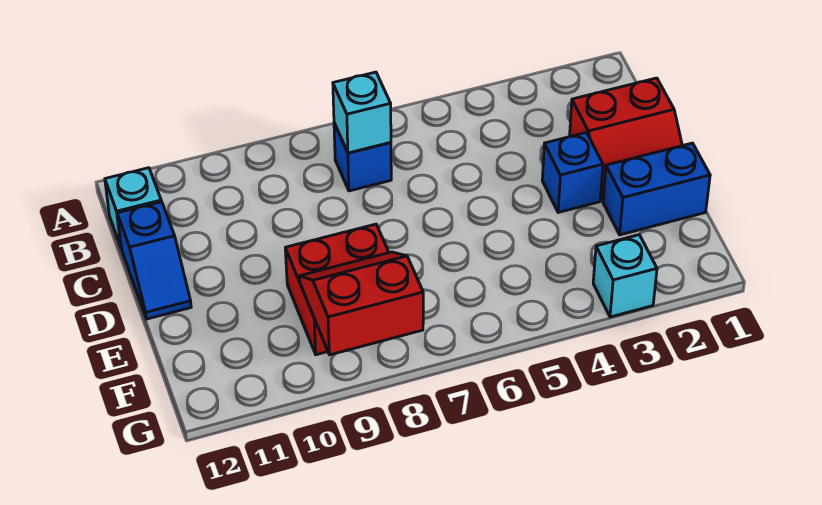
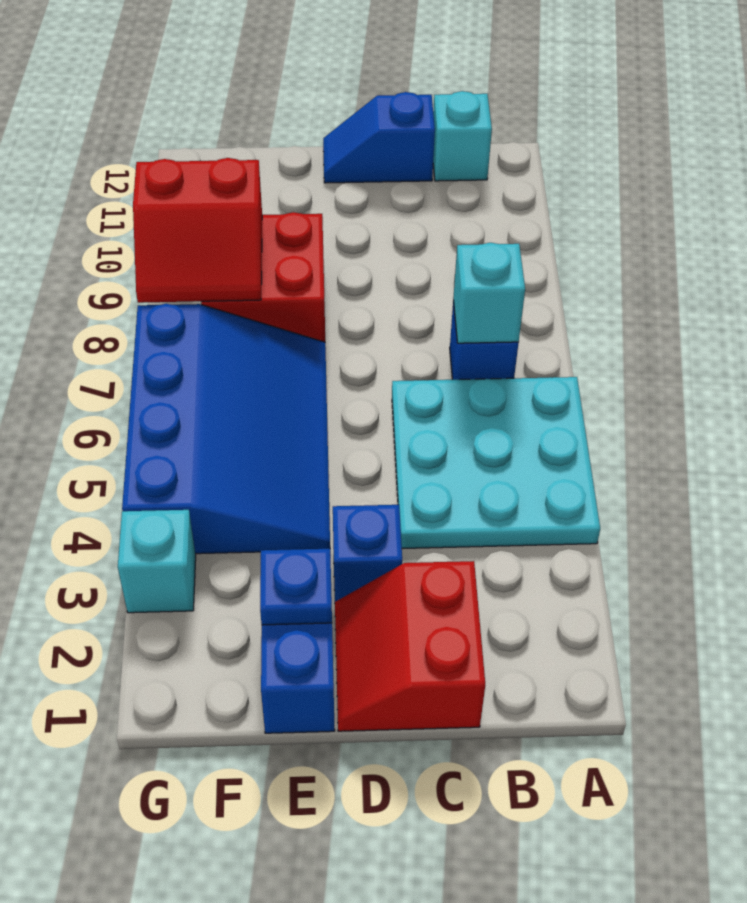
none -> cyan plate A4:C6 level 1
none -> blue plate E2 level 2
none -> blue slope E4:G7 level 1 top G
red slope F8:G9 level 2 top G -> red slope F8:G9 level 2 top 9

